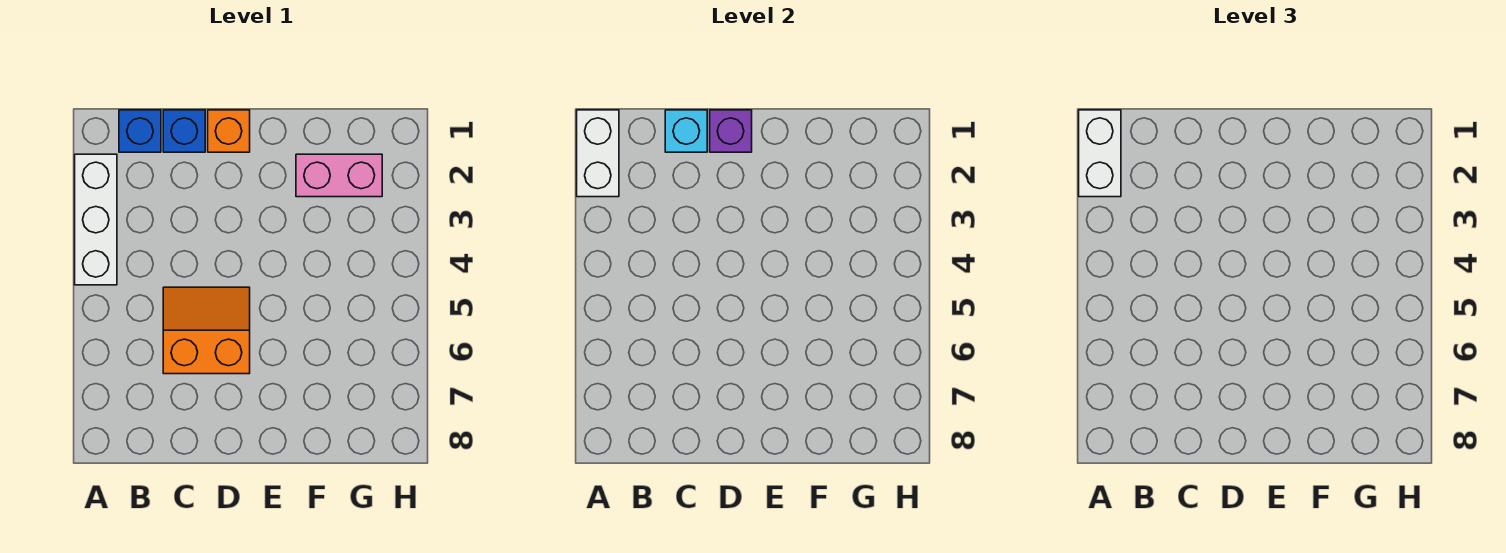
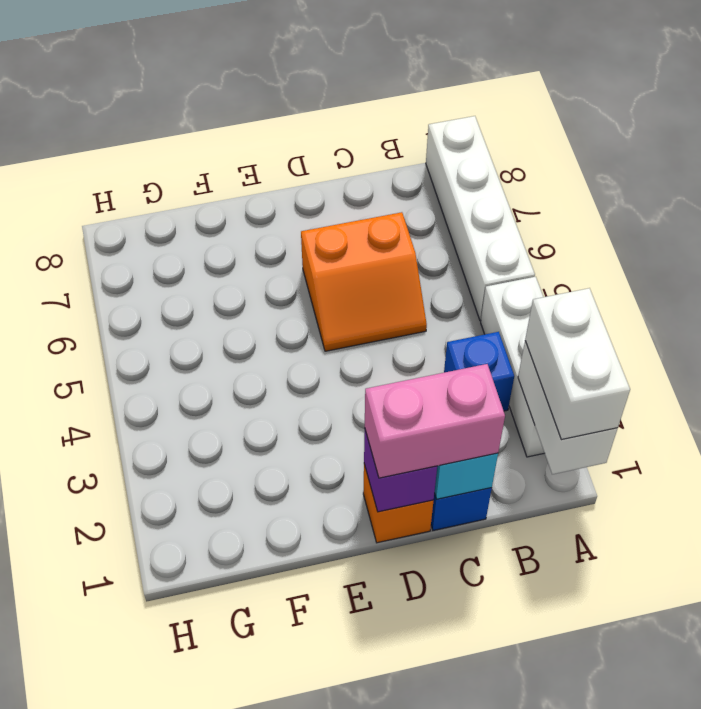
none -> white brick A5:A8 level 1
blue brick B1 level 1 -> blue brick B3 level 1
pink brick F2:G2 level 1 -> pink brick C1:D1 level 3

